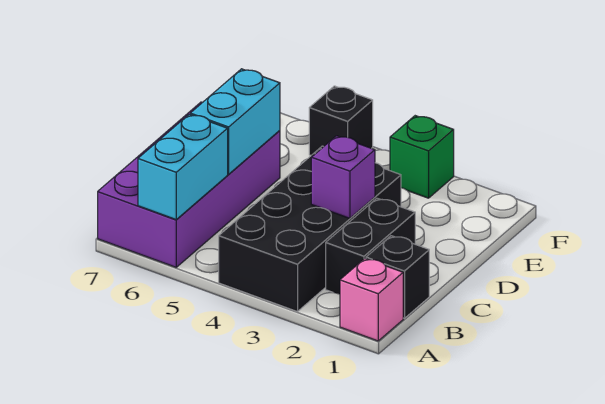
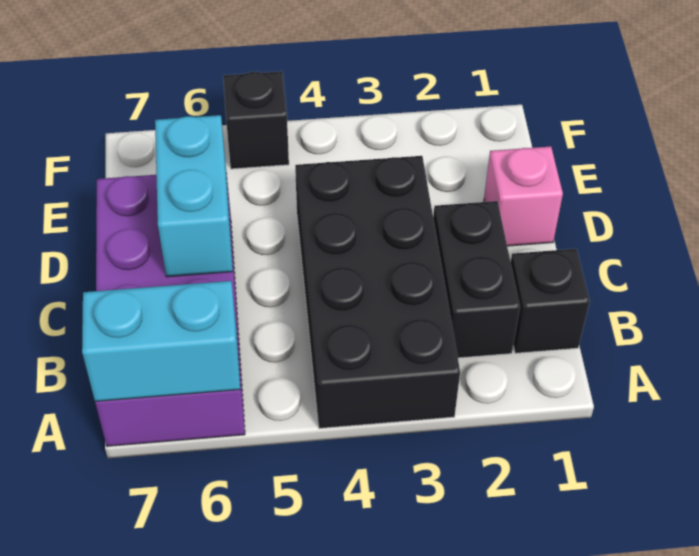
pink brick A1 level 1 -> pink brick D1 level 1
cyan brick A6:B6 level 2 -> cyan brick A6:A7 level 2
purple brick C3 level 2 -> none
green brick F3 level 1 -> none

